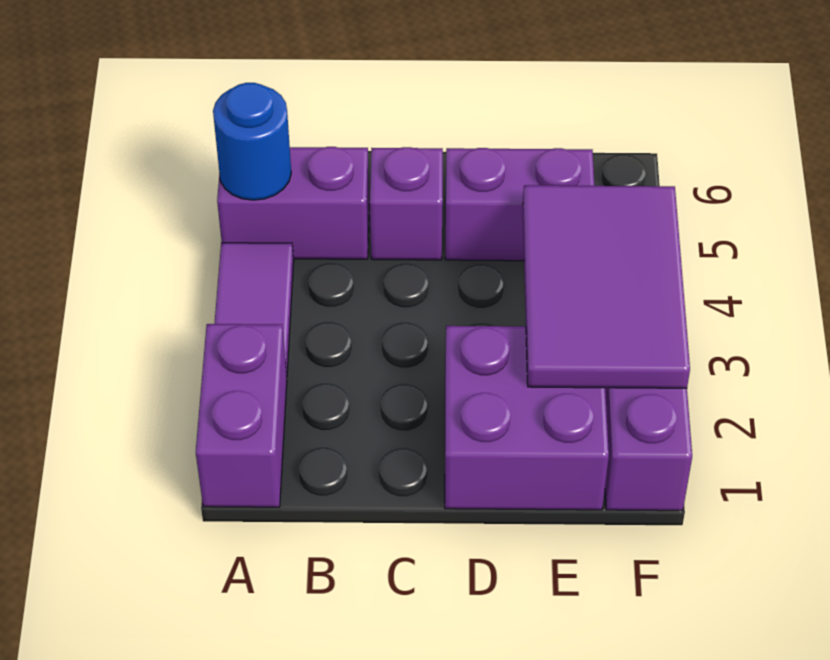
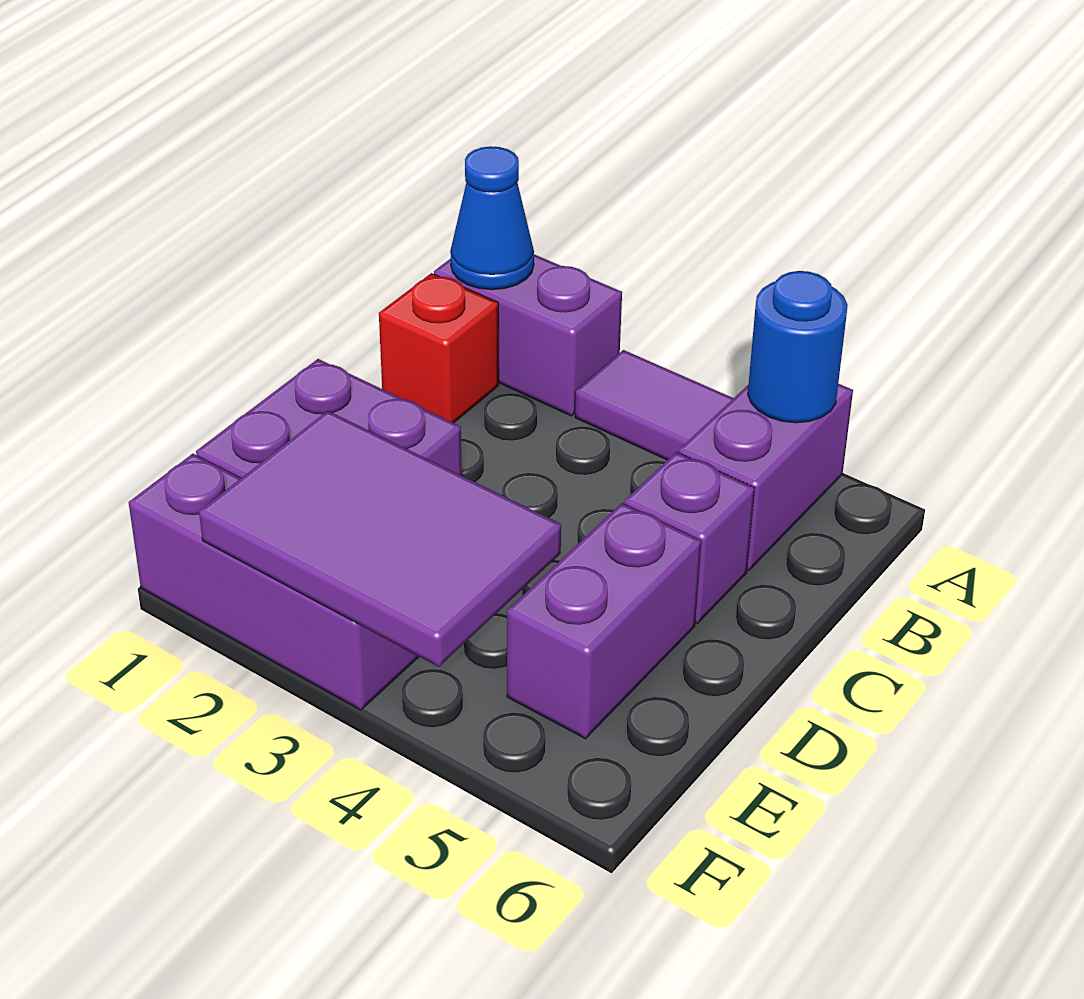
none -> blue cone A1 level 2
none -> red brick B1 level 1

